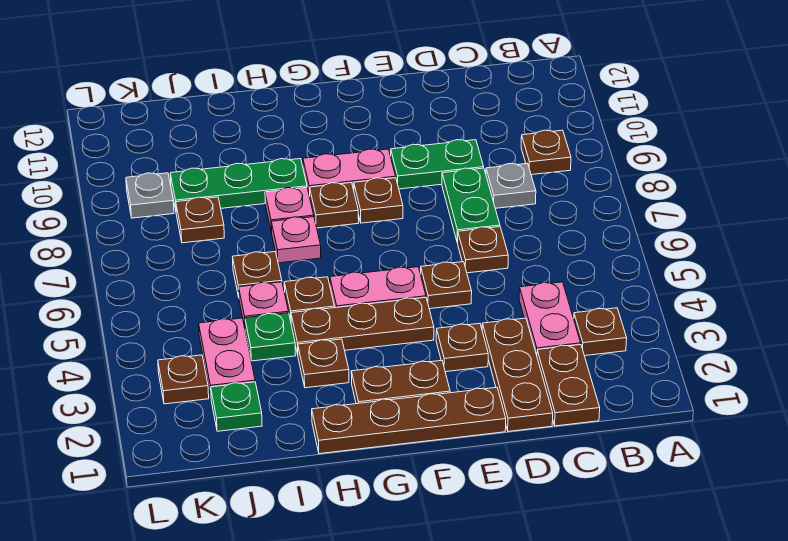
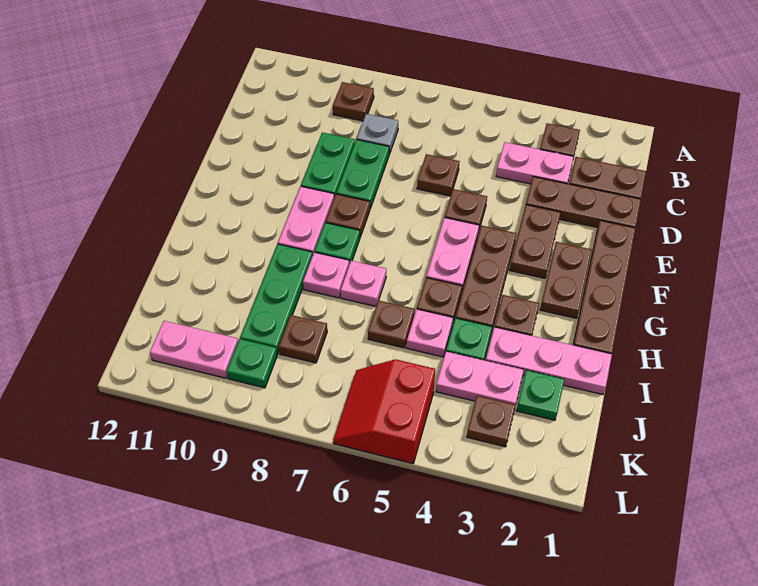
green plate D7:D8 level 1 -> green plate D8:E8 level 1
brown plate E3 level 1 -> brown plate E3:F3 level 1
brown plate G8 level 1 -> green plate G8 level 1
none -> pink plate I1:I3 level 1
none -> red slope K5:L6 level 1 top 5
grey plate K9 level 1 -> green plate K9 level 1
none -> pink plate K10:K11 level 1

